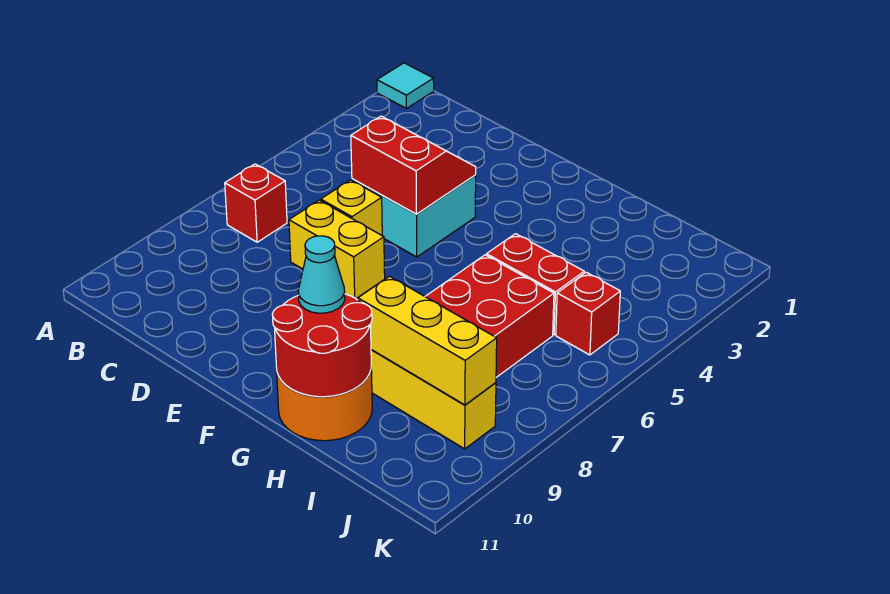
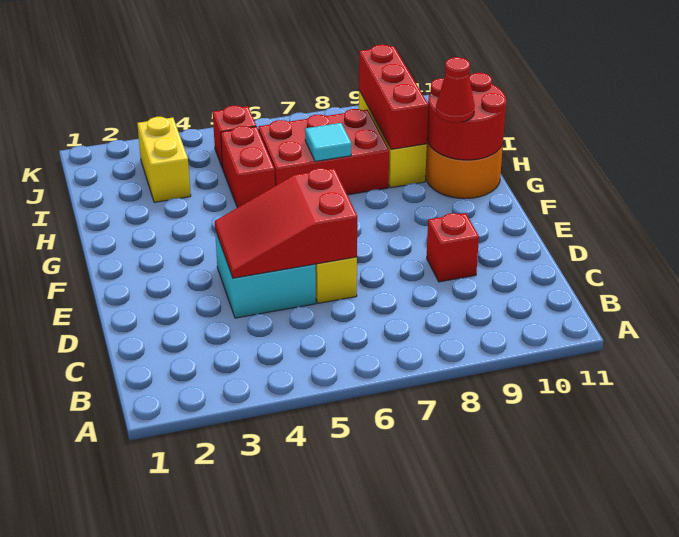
cyan tile A1 level 1 -> cyan tile H7 level 2
red brick B7 level 1 -> red brick D9 level 1
red slope D4:E5 level 2 top 5 -> red slope D4:E6 level 2 top 6
yellow brick D7:E7 level 1 -> yellow brick I3:J3 level 1
cyan cone G10 level 3 -> red cone G10 level 3
yellow brick H9:J9 level 2 -> red brick H9:J9 level 2

